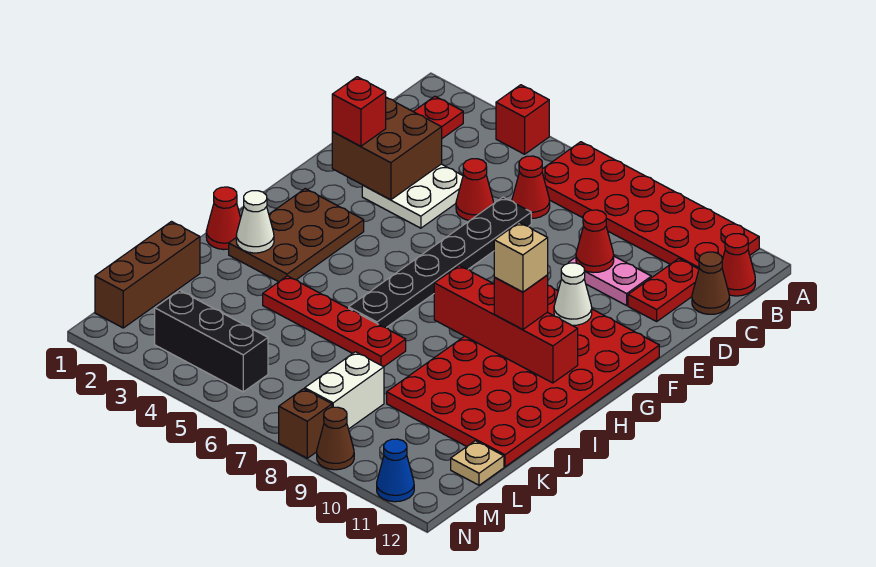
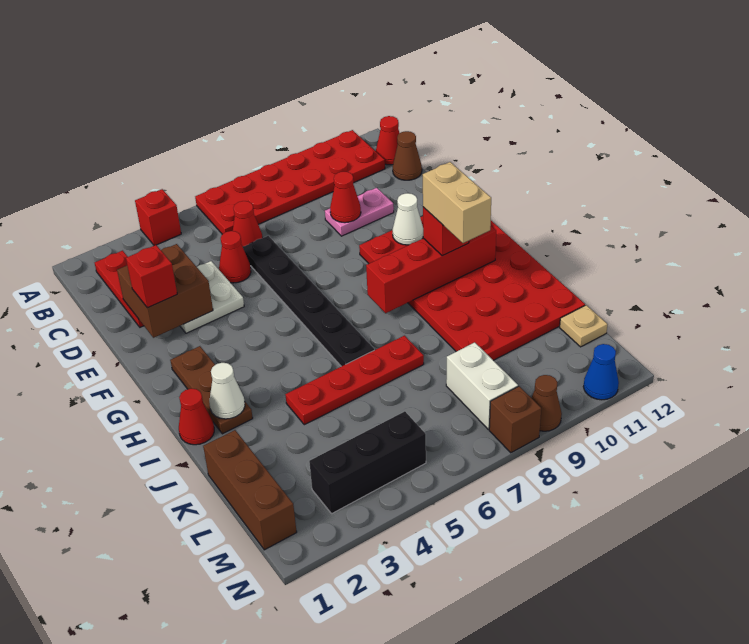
red plate C11:D11 level 1 -> none
brown plate G2:I3 level 1 -> brown plate G2:I2 level 1
tan brick H10 level 4 -> tan brick H10:I10 level 4

